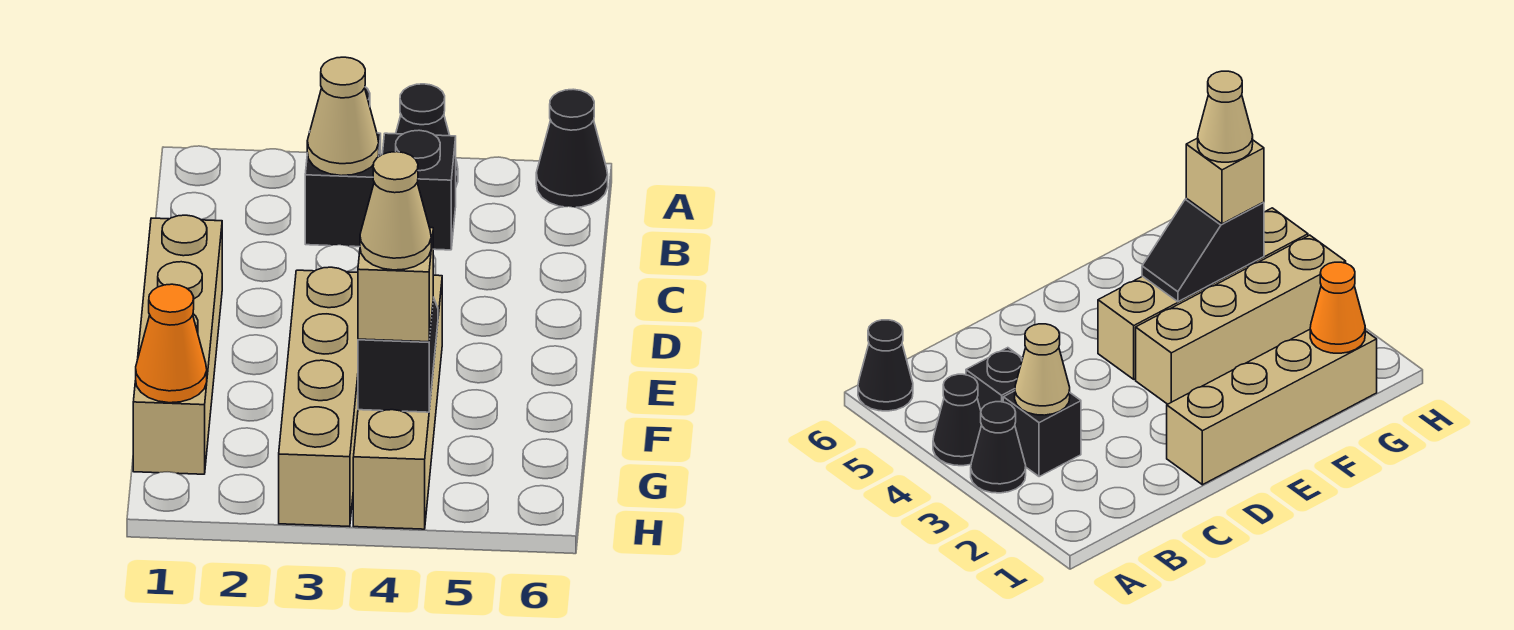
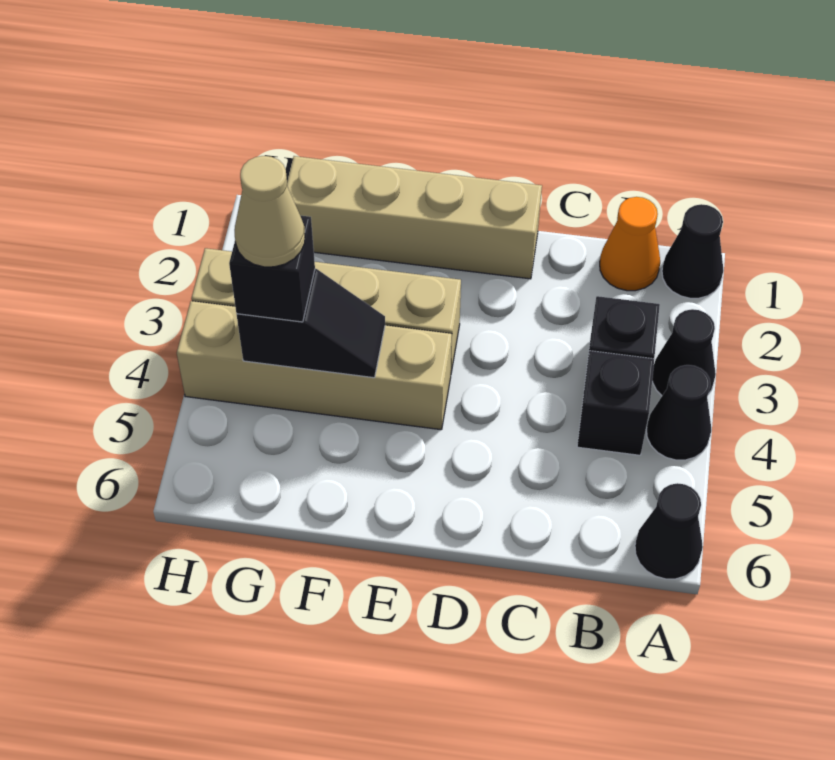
none -> black cone A1 level 1
tan cone B3 level 2 -> none
orange cone G1 level 2 -> orange cone B1 level 1
tan brick G4 level 3 -> black brick G4 level 3

